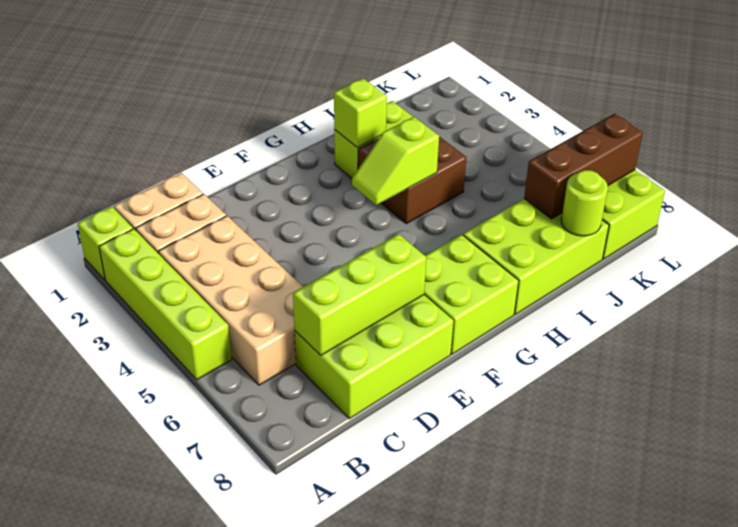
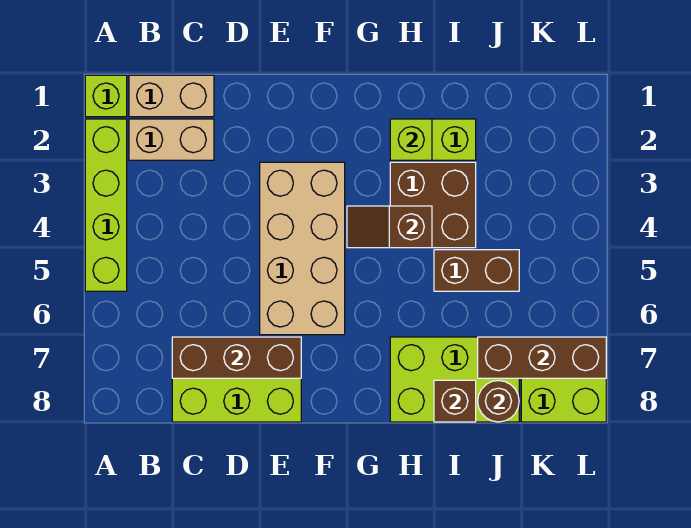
tan brick B3:C6 level 1 -> tan brick E3:F6 level 1
lime brick C7:E7 level 2 -> brown brick C7:E7 level 2
lime brick F7:G8 level 1 -> none
lime slope G4:H4 level 2 top H -> brown slope G4:H4 level 2 top H
none -> brown brick I5:J5 level 1
none -> brown brick I8 level 2
lime round brick J8 level 2 -> brown round brick J8 level 2

